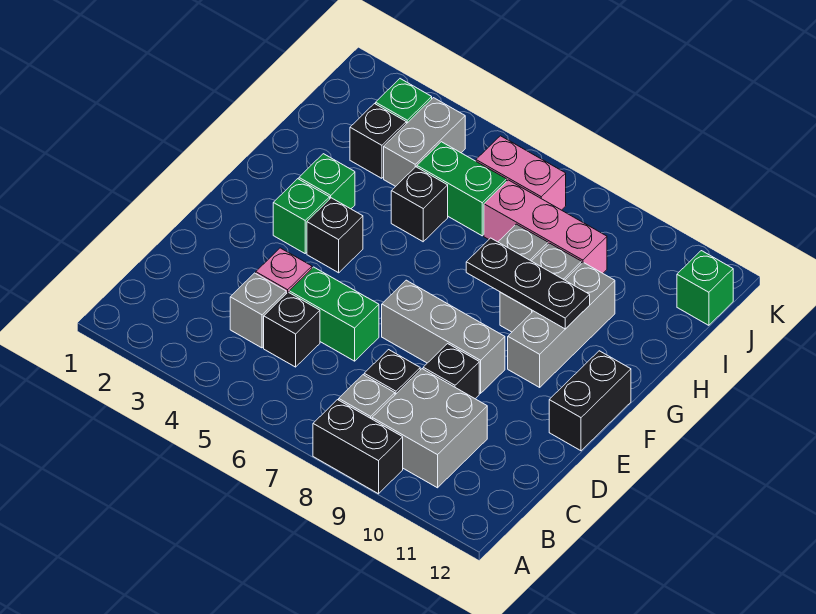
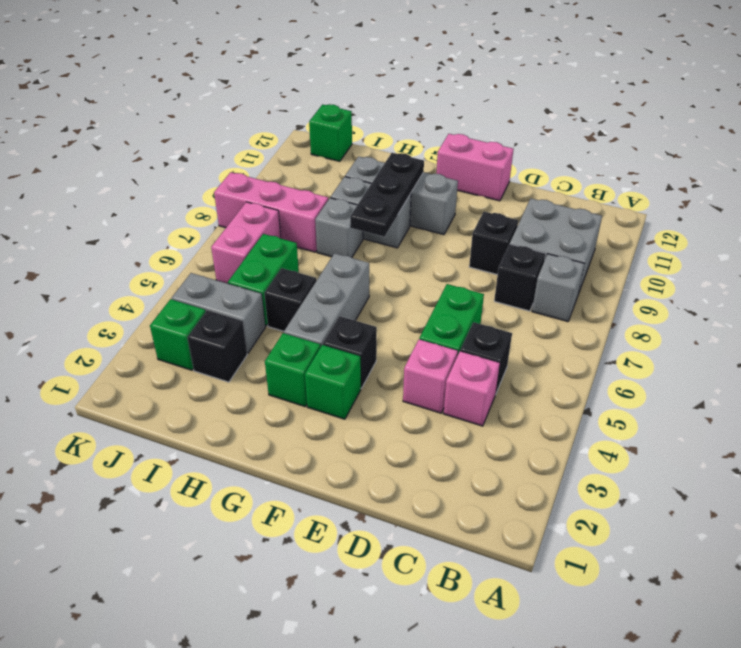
black brick A8:A9 level 1 -> none
grey brick C4 level 1 -> pink brick C4 level 1
grey brick E7:E9 level 1 -> grey brick G4:G6 level 1
black brick E12:F12 level 1 -> pink brick E12:F12 level 1
pink brick I7:I9 level 1 -> pink brick I8:K8 level 1

